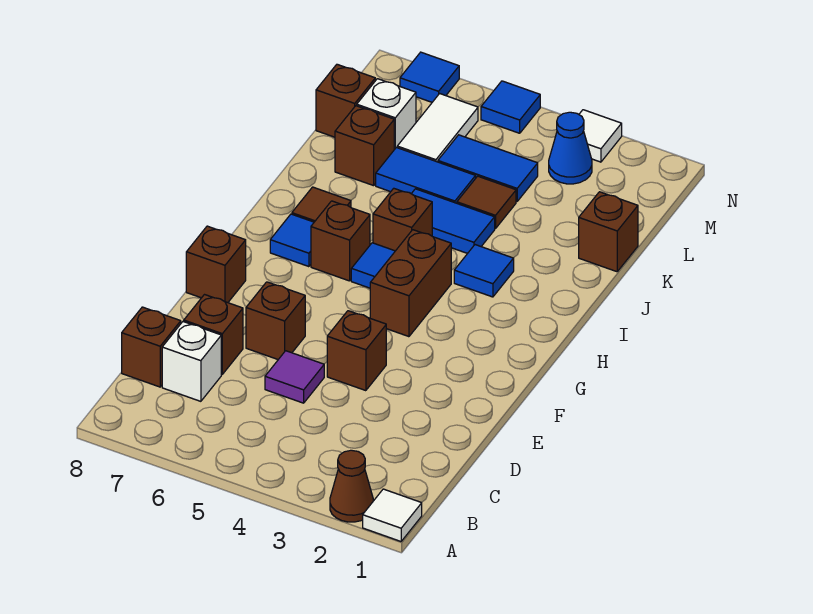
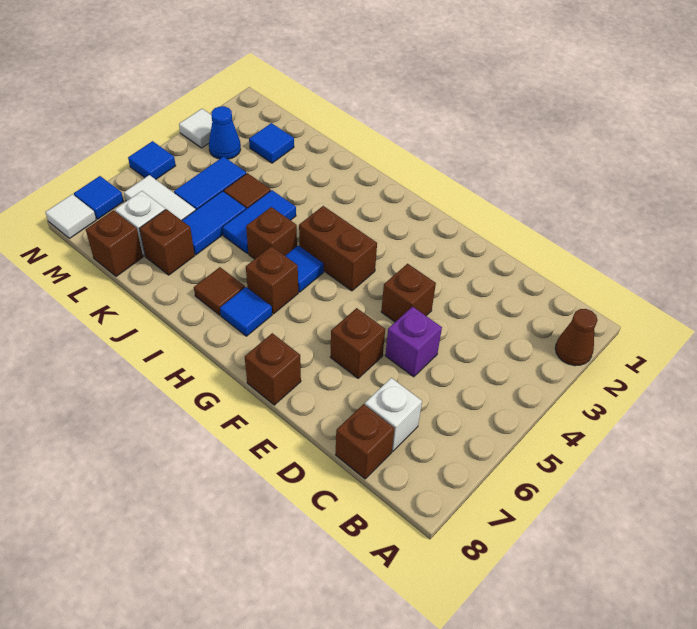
white tile A1 level 1 -> white tile N8 level 1
purple tile D5 level 1 -> purple brick D5 level 1
brown brick D7 level 1 -> none
blue tile I3 level 1 -> blue tile L2 level 1
brown brick K1 level 1 -> none

